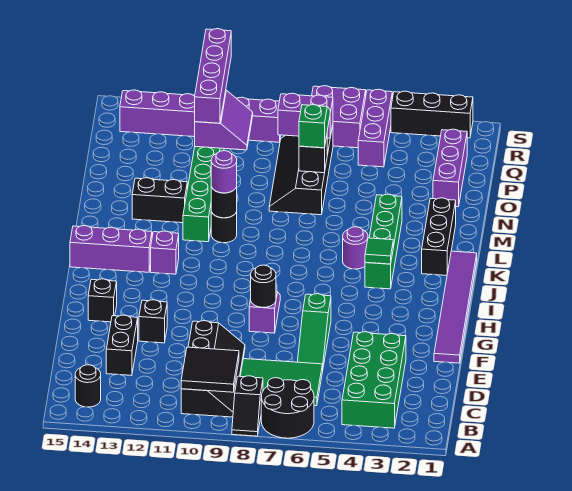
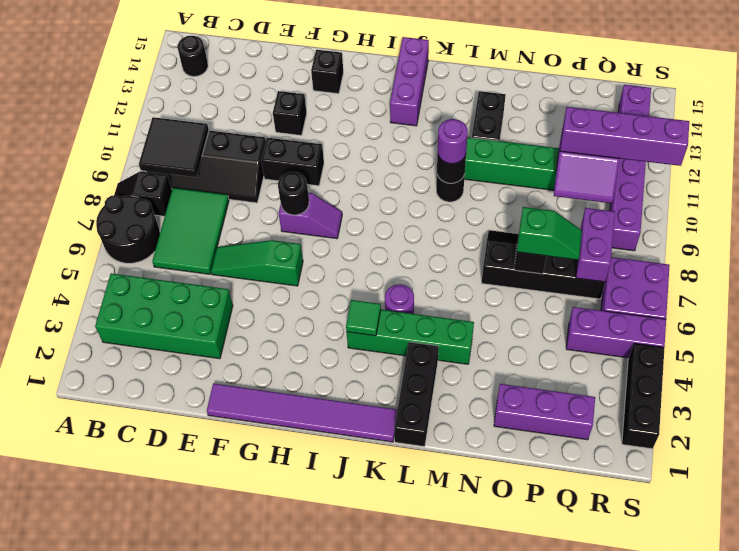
black brick D13:E13 level 1 -> black brick F10:G10 level 1
purple brick J12 level 1 -> none
black brick K2:M2 level 1 -> black brick L1:L3 level 1

